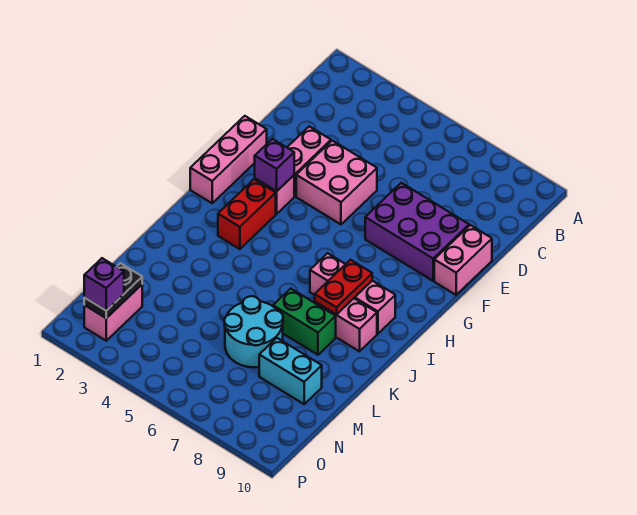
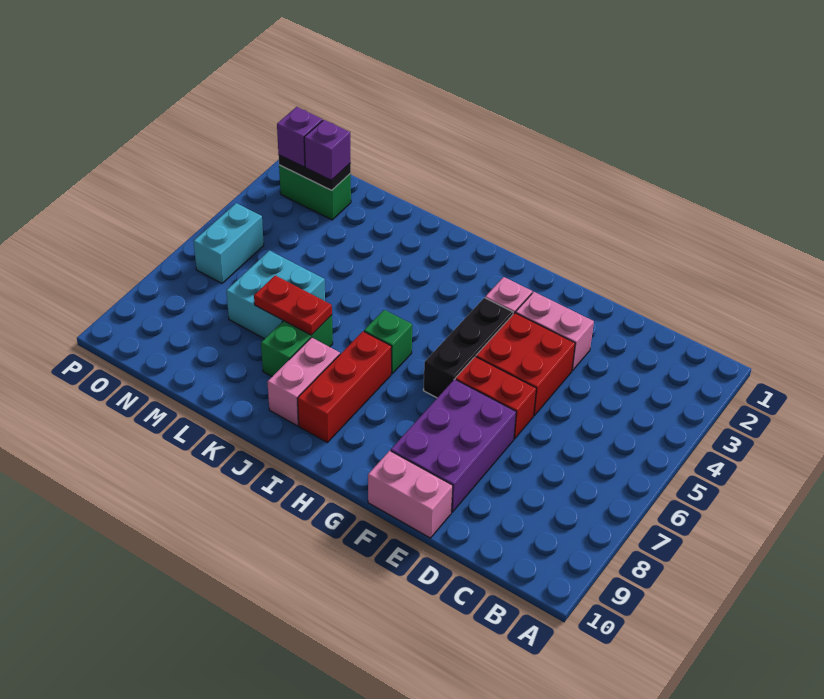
pink brick E4:F5 level 1 -> red brick E4:F5 level 1
pink brick F1:H1 level 1 -> none
purple brick G3 level 2 -> purple brick N2 level 3
none -> black brick G4:G6 level 1
red brick H3:I3 level 1 -> red brick E6:F6 level 1
none -> green brick I6 level 1
pink brick I7:I9 level 1 -> red brick I7:I9 level 1
red plate I8:J8 level 2 -> red plate K7:L7 level 2
cyan round brick L6:M7 level 1 -> cyan brick L6:M7 level 1
cyan brick M8:M9 level 1 -> cyan brick O5:O6 level 1
pink brick N2:O2 level 1 -> green brick N2:O2 level 1

